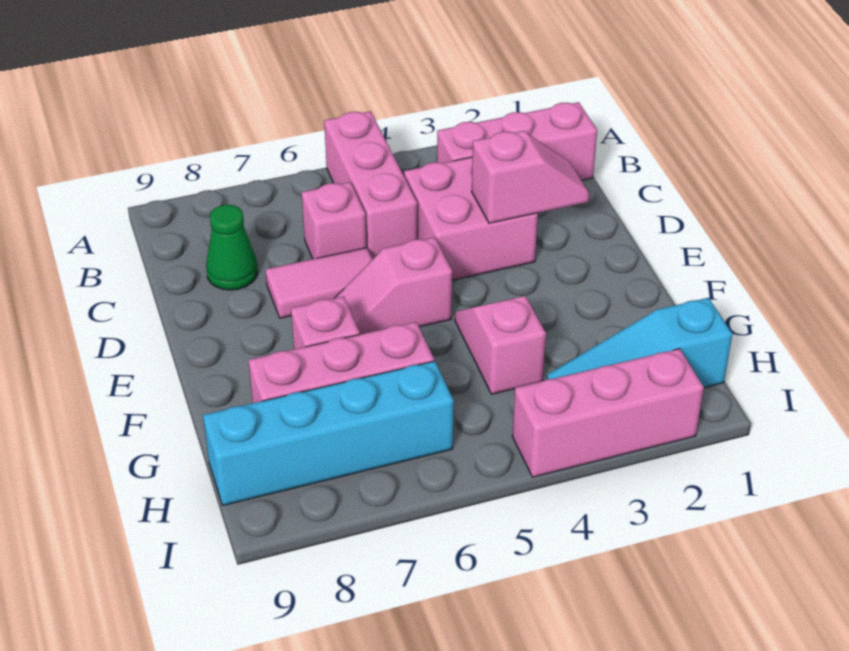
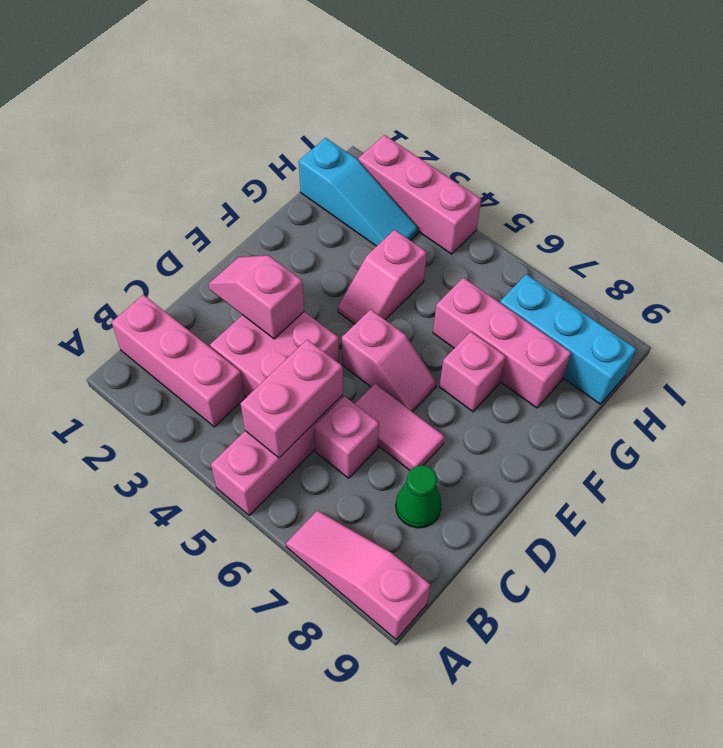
none -> pink slope A7:A9 level 1 top 9
none -> pink brick B5:C5 level 2
cyan brick H6:H9 level 1 -> cyan brick H7:H9 level 1

